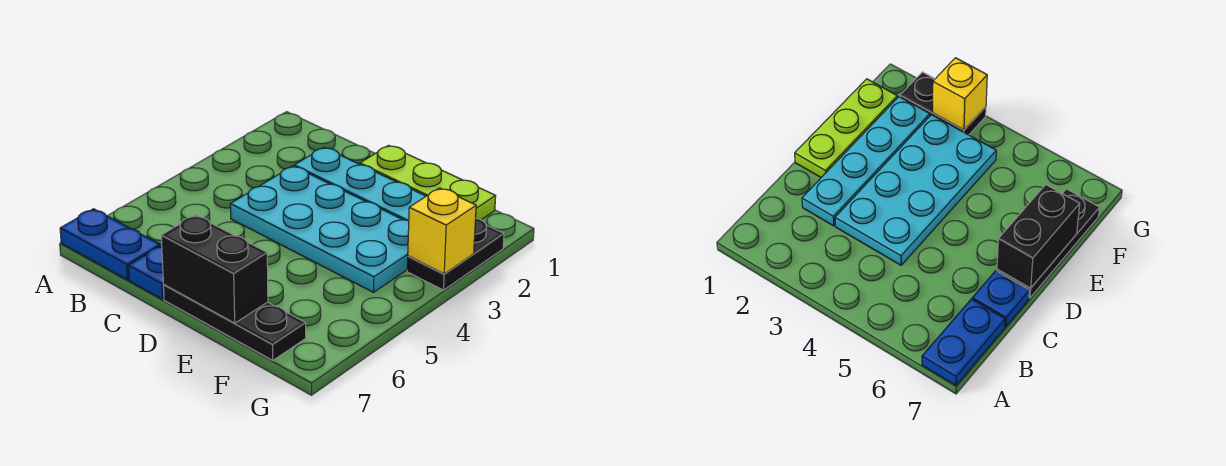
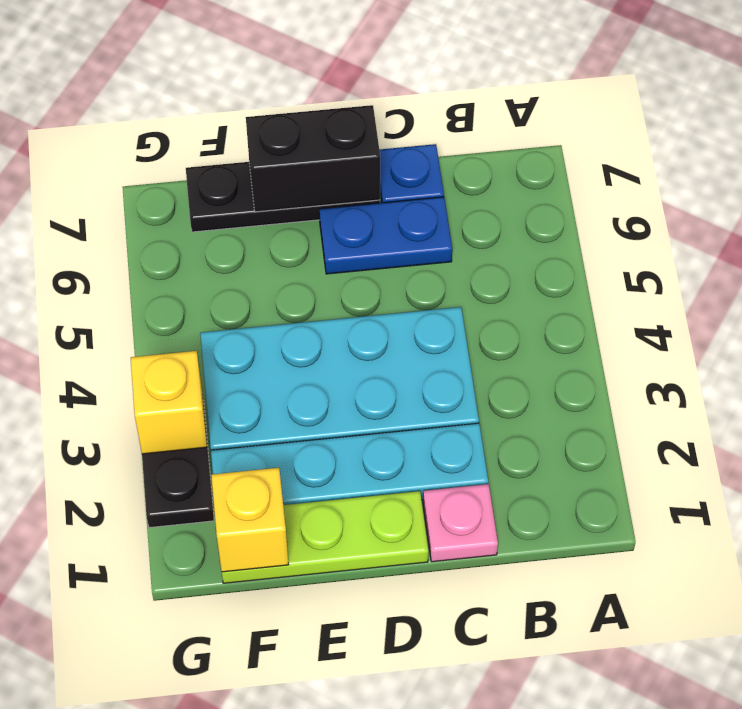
blue plate A7:B7 level 1 -> blue plate C6:D6 level 1
none -> pink plate C1 level 1
none -> yellow brick F1 level 2

